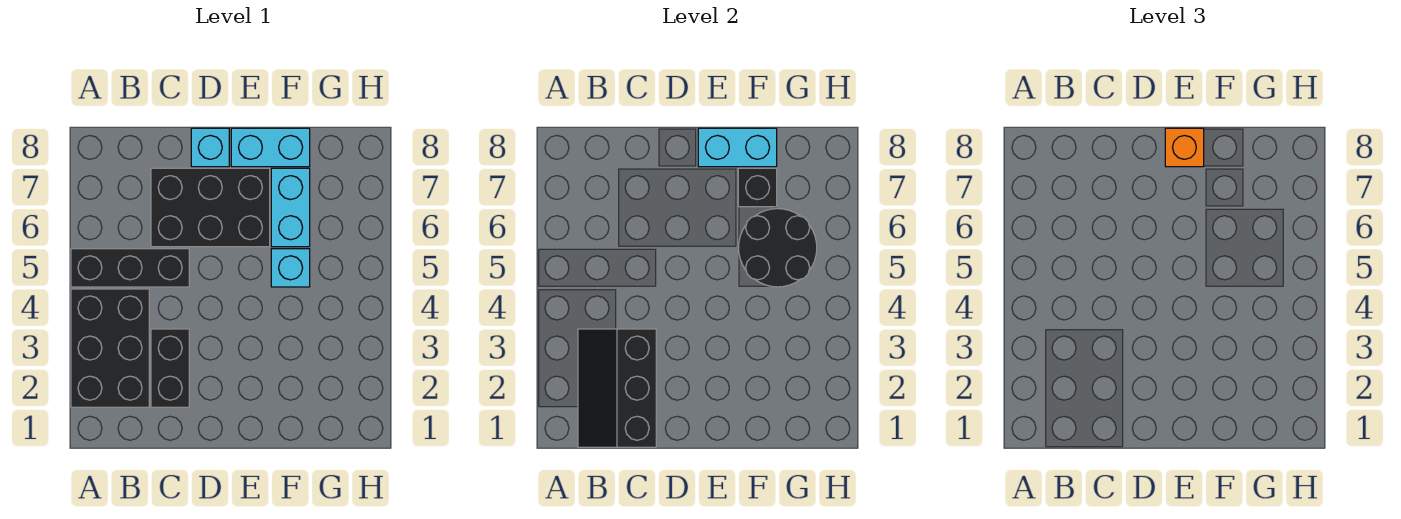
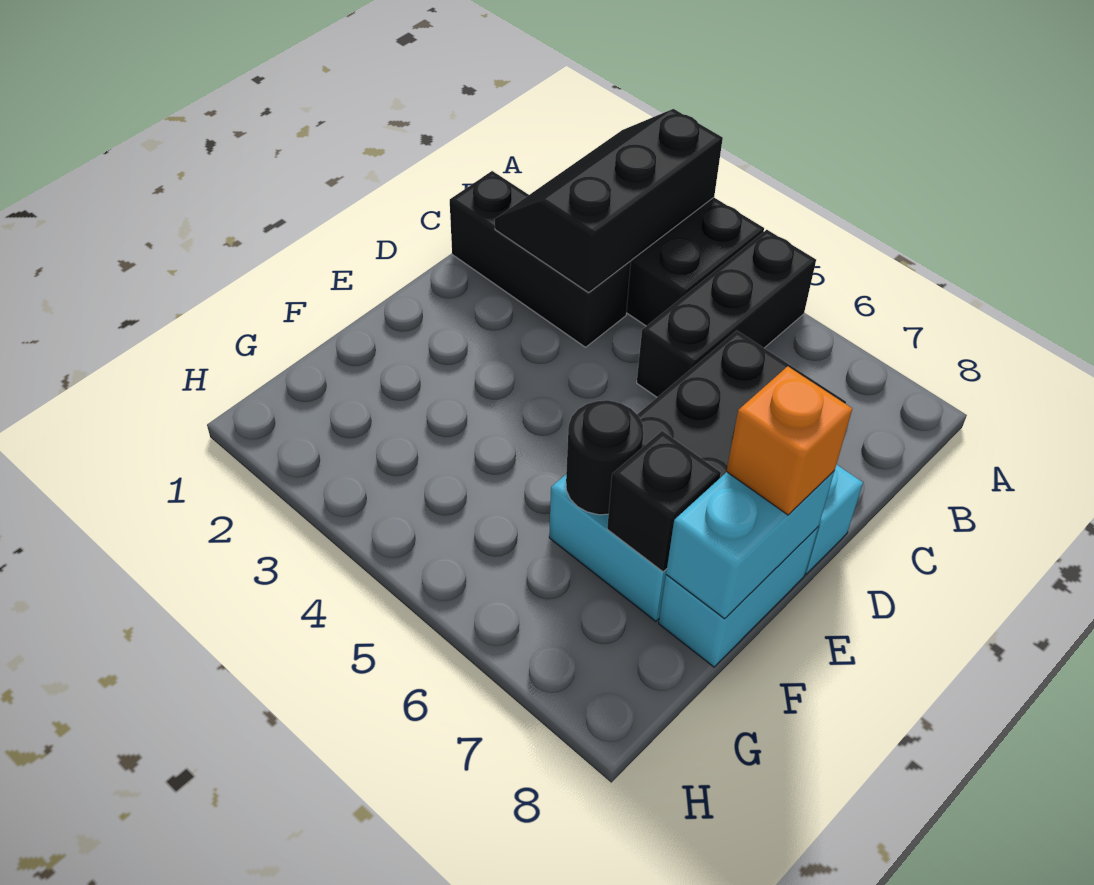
black slope B1:C3 level 2 top C -> black slope A2:C3 level 2 top 3
black brick C2:C3 level 1 -> black brick C1:C3 level 1
cyan brick F5 level 1 -> none
black round brick F5:G6 level 2 -> black round brick F6 level 2

